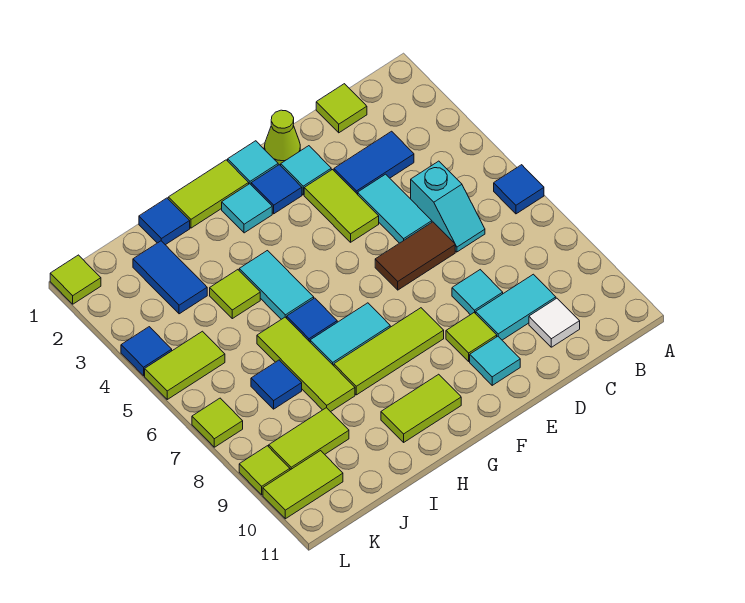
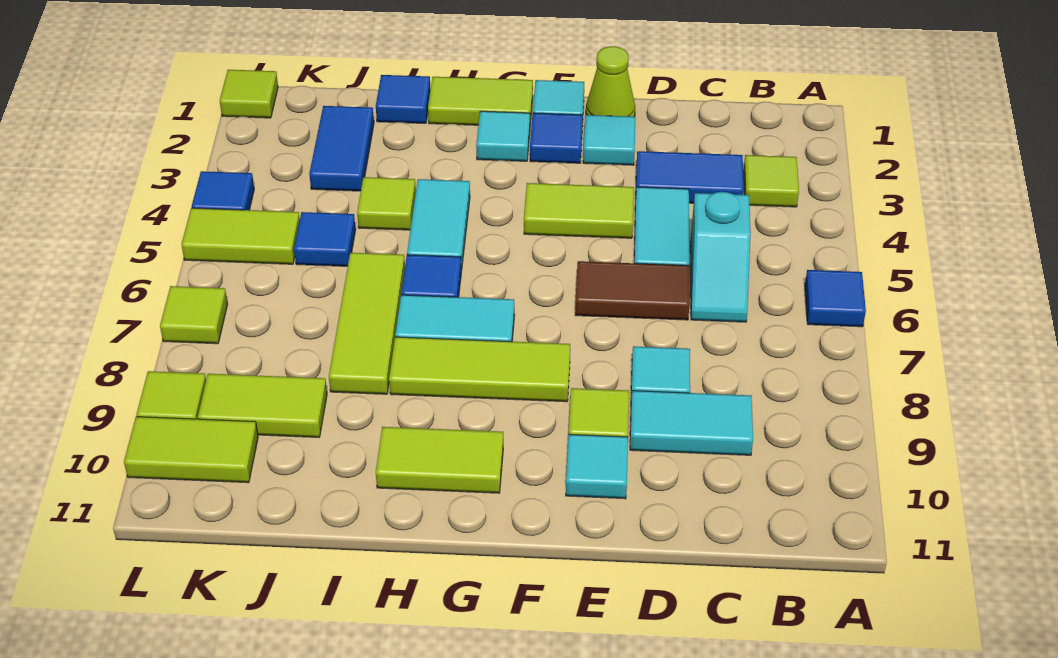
lime tile C1 level 1 -> lime tile B3 level 1
white tile C10 level 1 -> none
lime tile E3:E4 level 1 -> lime tile E4:F4 level 1
blue tile J7 level 1 -> blue tile J5 level 1

